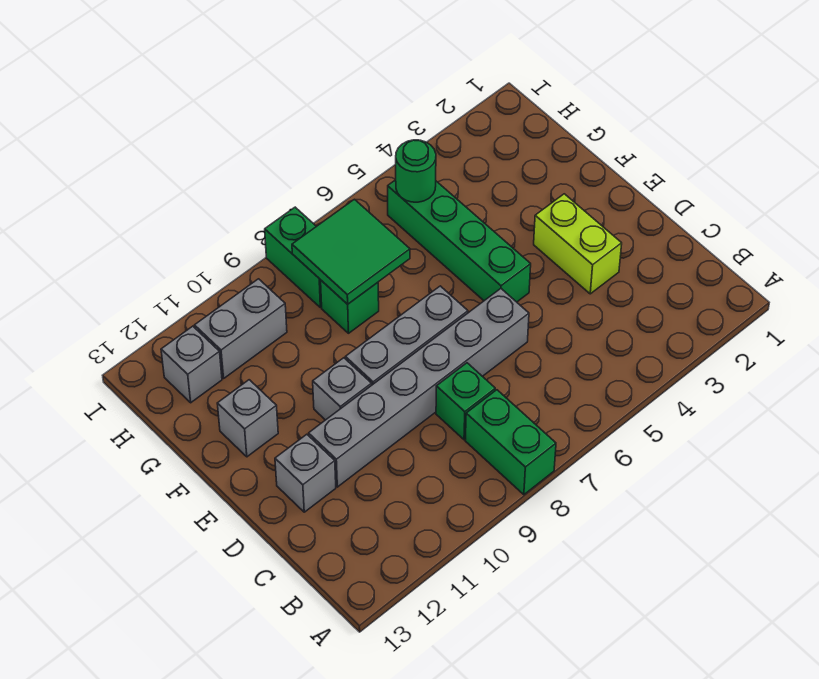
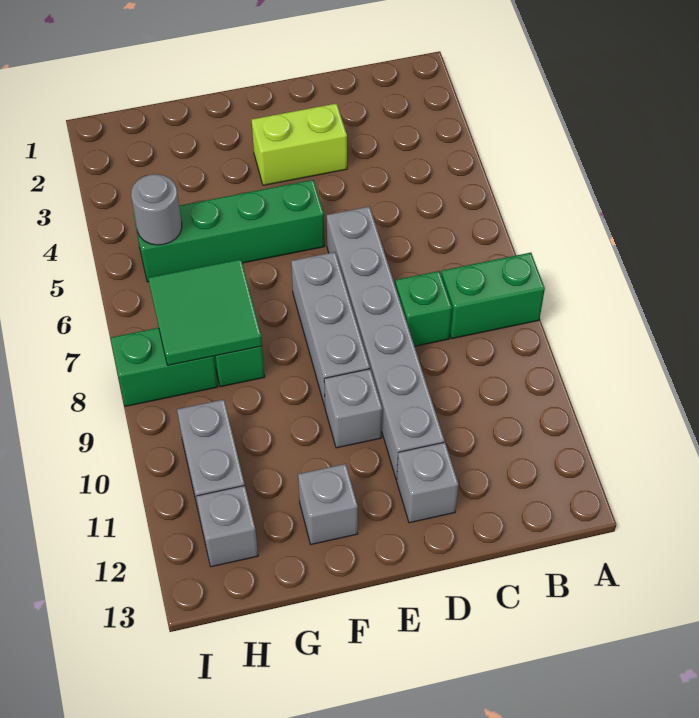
green round brick H5 level 2 -> grey round brick H5 level 2

